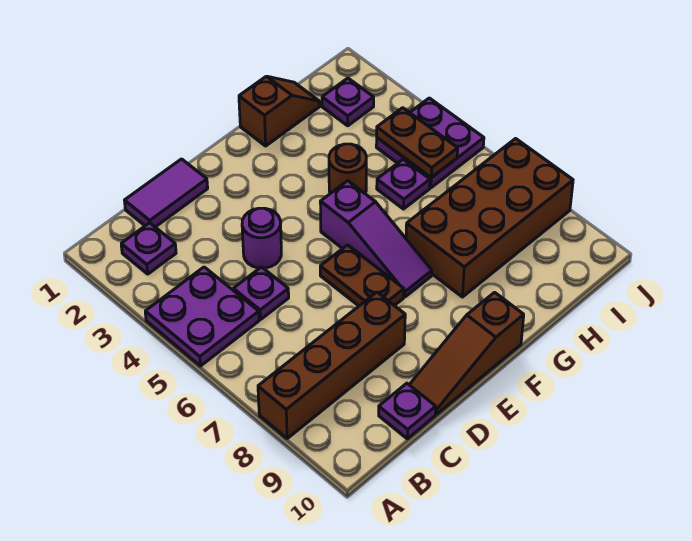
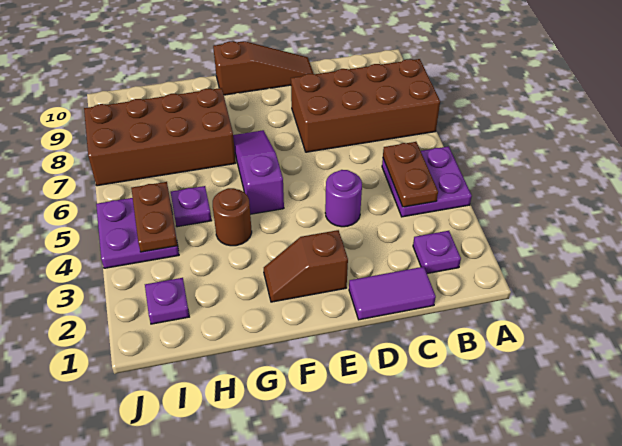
brown brick A8:D8 level 1 -> brown brick A7:D8 level 1
purple plate C5 level 1 -> none
purple plate C10 level 1 -> none
brown plate E6:E7 level 1 -> brown plate B4:B5 level 2
brown slope G1:H1 level 1 top G -> brown slope E2:F2 level 1 top E

